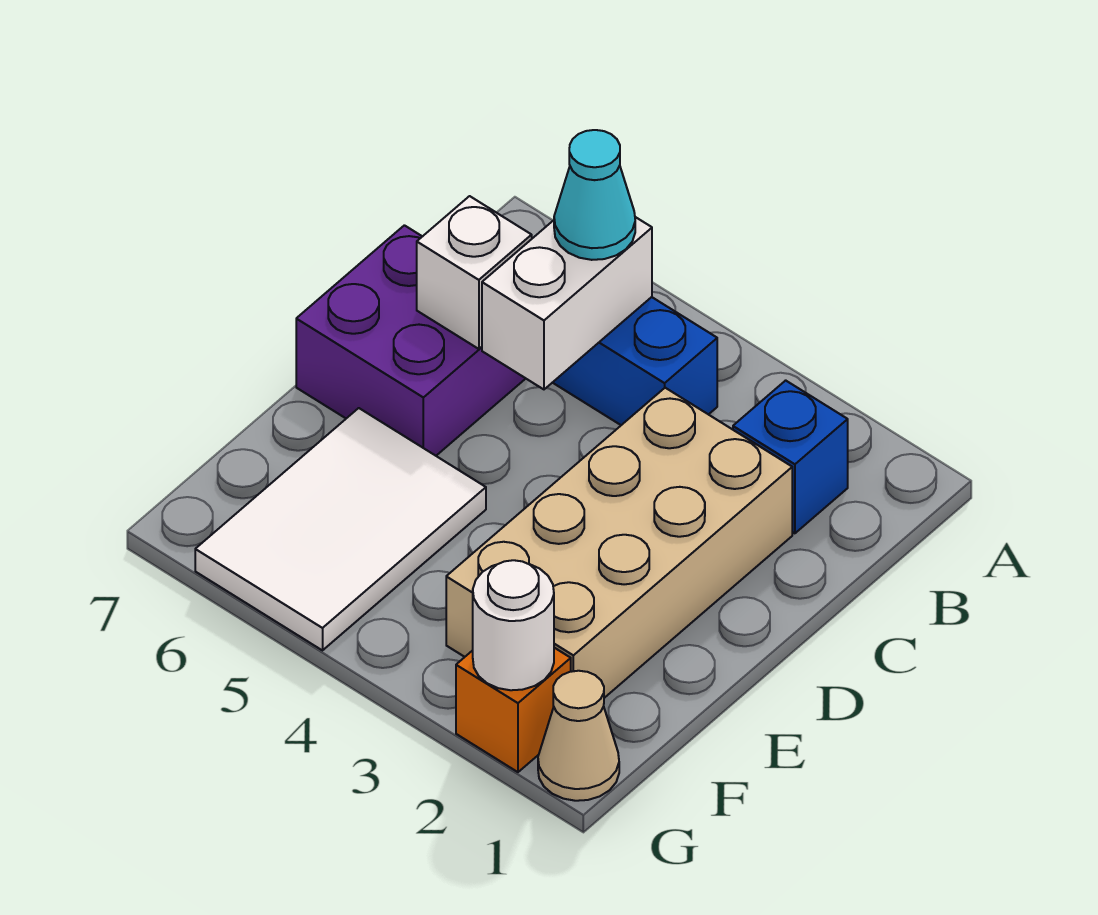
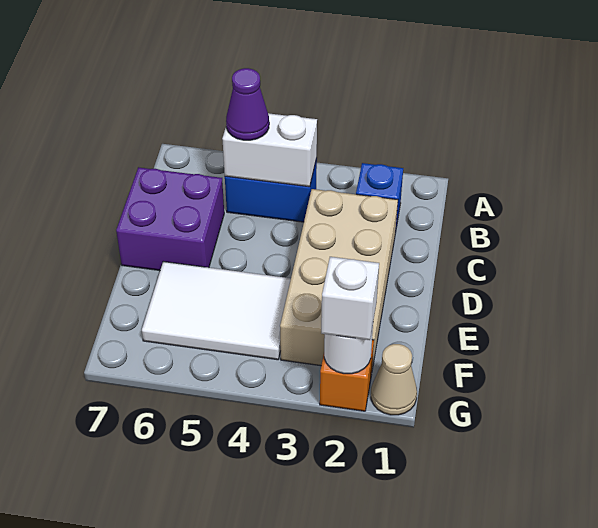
white brick B5:C5 level 2 -> white brick B4:B5 level 2
cyan cone B5 level 3 -> purple cone B5 level 3
white brick C6 level 2 -> white brick G2 level 3
white tile E5:G6 level 1 -> white tile E4:F6 level 1

